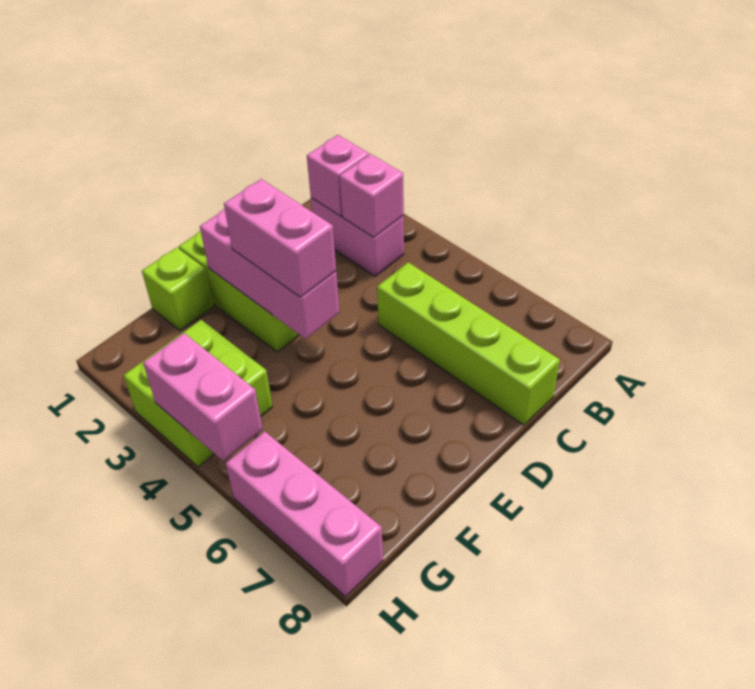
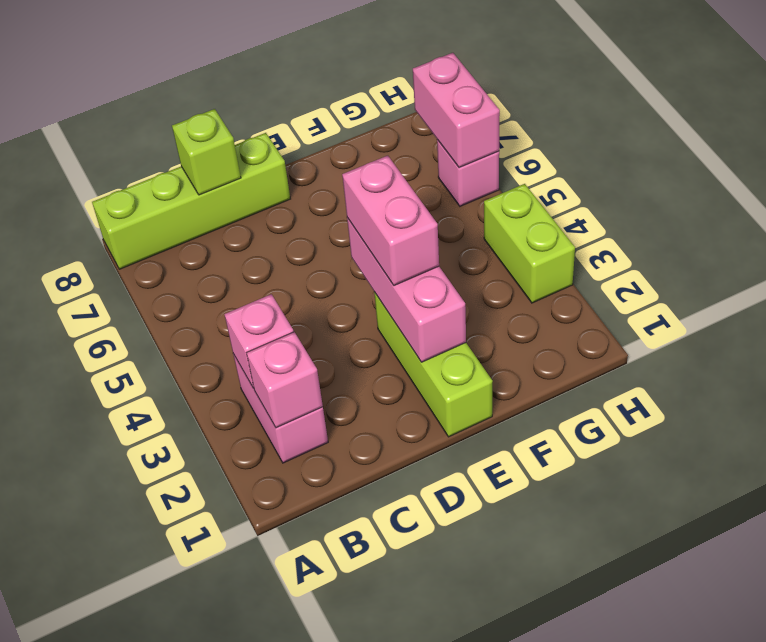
lime brick C5:C8 level 1 -> lime brick A8:D8 level 1
lime brick F1 level 1 -> lime brick C8 level 2
lime brick G3:H4 level 1 -> lime brick H3:H4 level 1
pink brick H4:H5 level 2 -> pink brick H6:H7 level 2
pink brick H6:H8 level 1 -> pink brick H6 level 1

